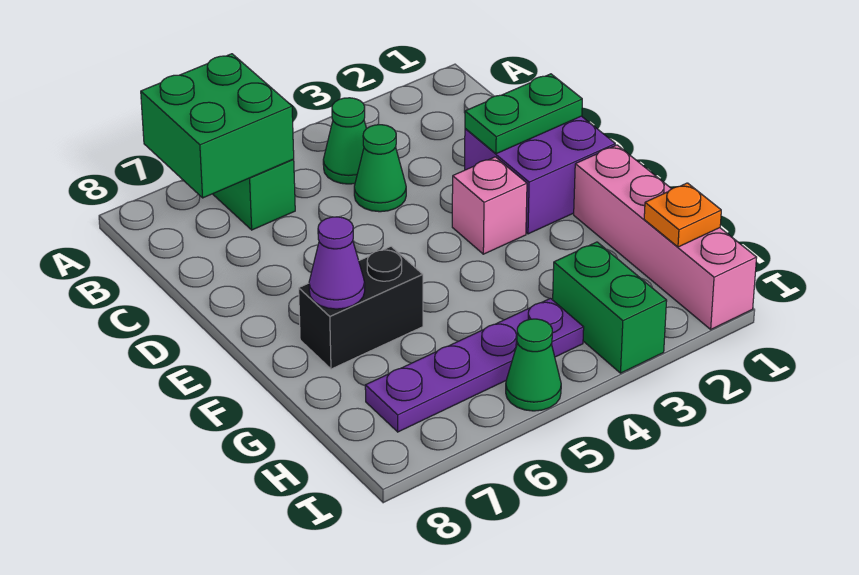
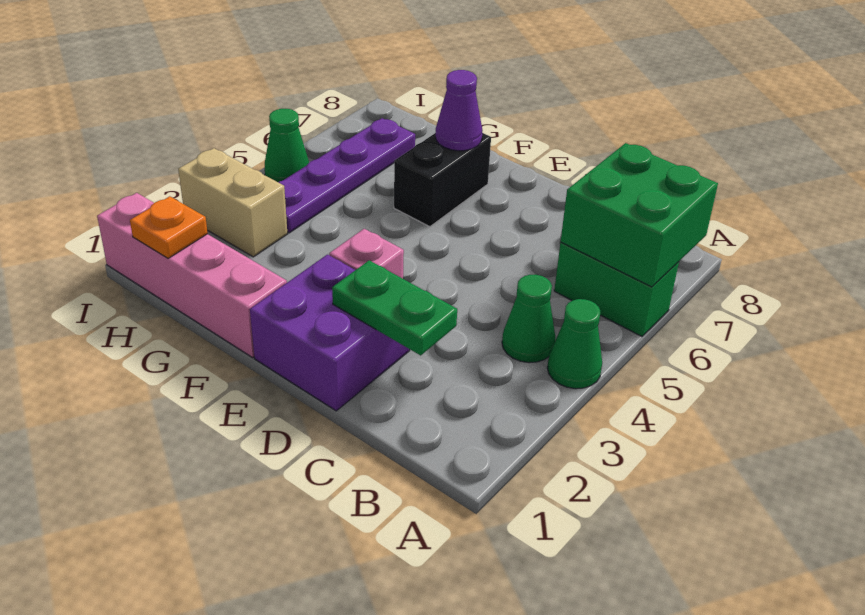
green cone C4 level 1 -> green cone A4 level 1
green plate D1:D2 level 2 -> green plate C2:D2 level 2
green brick H3:I3 level 1 -> tan brick H3:I3 level 1

